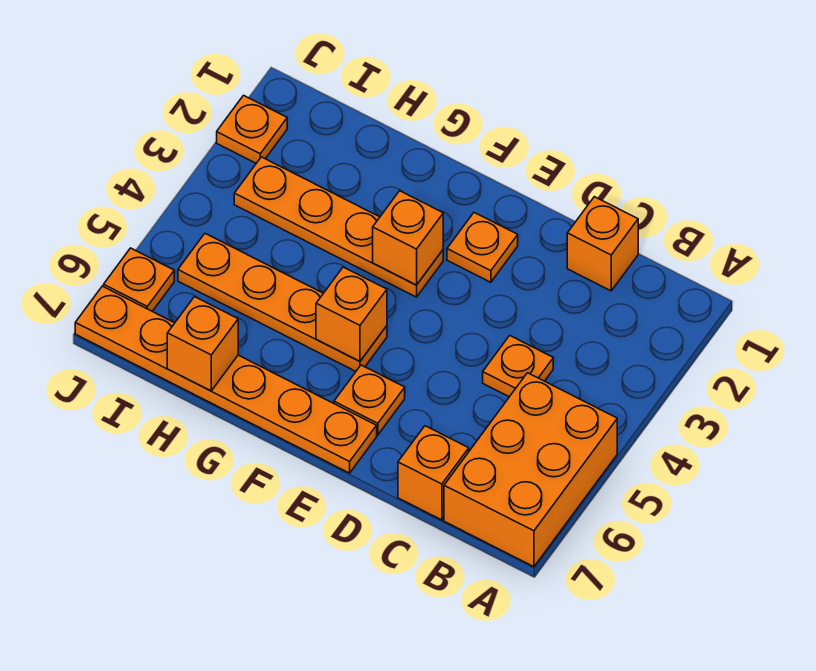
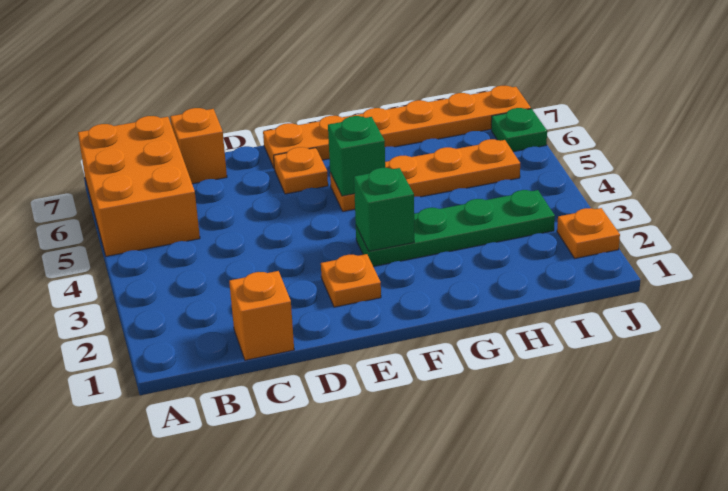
orange plate C4 level 1 -> none
orange plate F3:I3 level 1 -> green plate F3:I3 level 1
orange brick F3 level 2 -> green brick F3 level 2
orange brick F5 level 2 -> green brick F5 level 2
orange brick H7 level 2 -> none
orange plate J6 level 1 -> green plate J6 level 1

